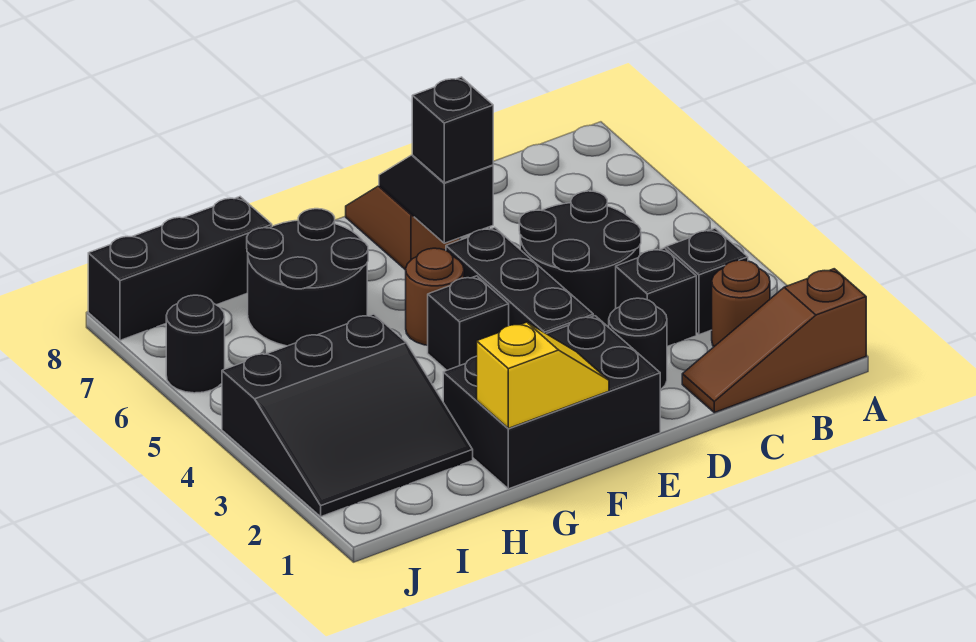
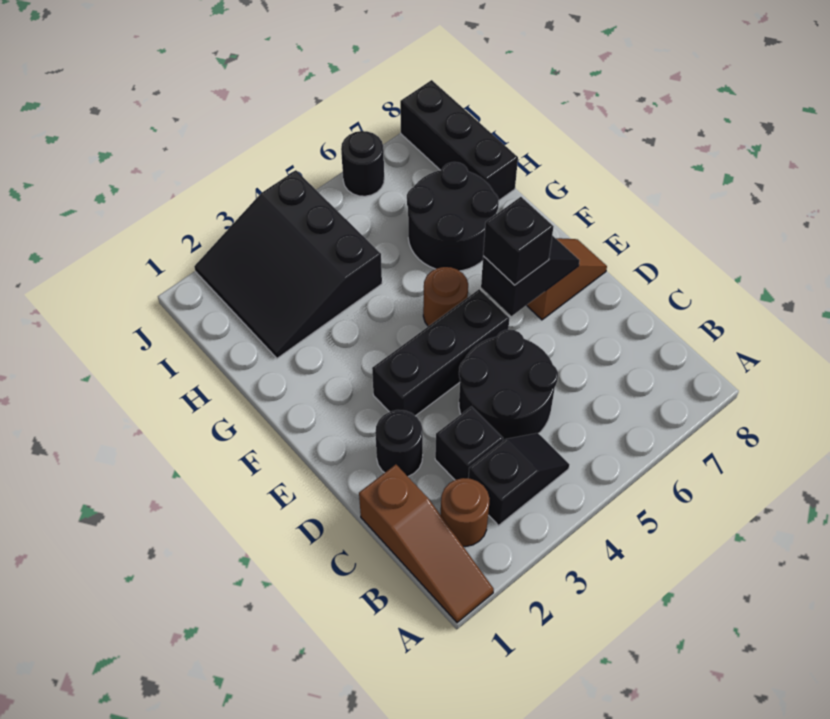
brown slope A1:C1 level 1 top A -> brown slope A1:C1 level 1 top C
black brick E1:G2 level 1 -> none
yellow slope F1:G1 level 2 top G -> none
black brick F4 level 1 -> none

